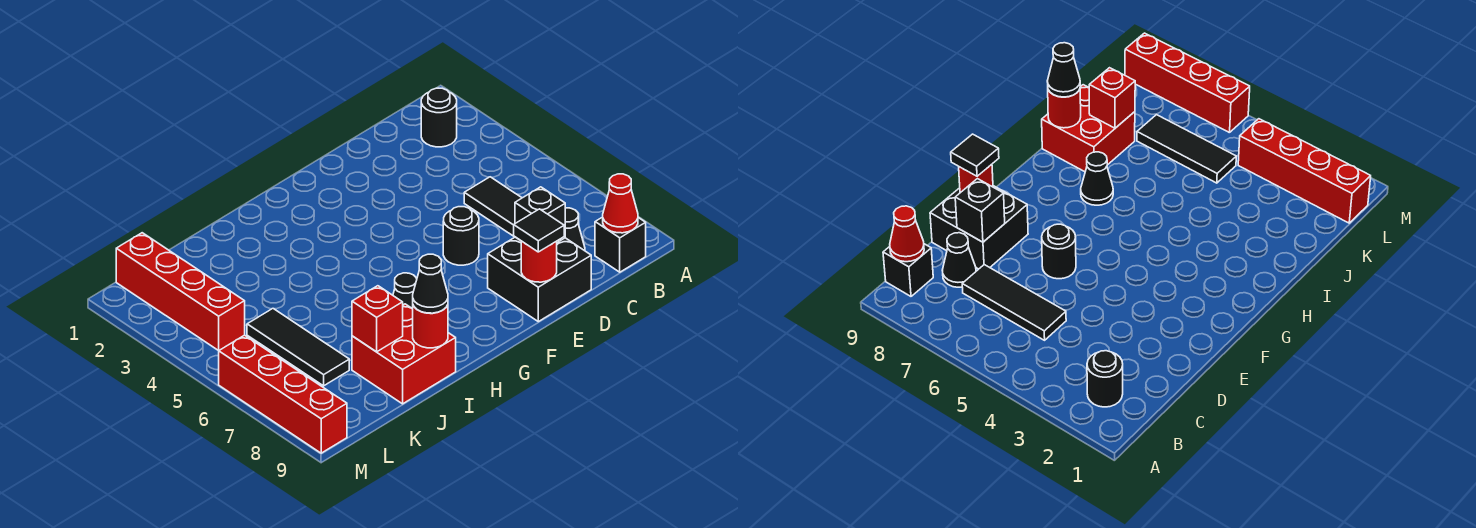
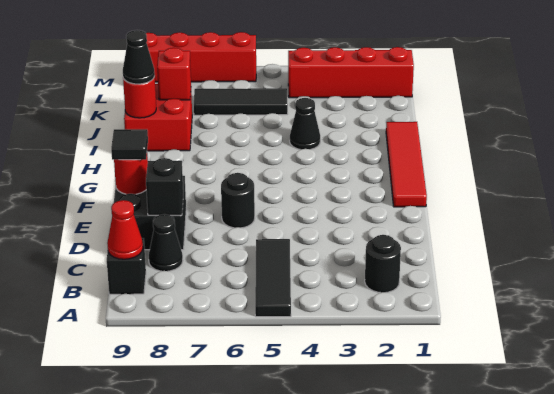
black tile C5:C7 level 1 -> black tile A5:C5 level 1
none -> red tile F1:I1 level 1
black cone H7 level 1 -> black cone I4 level 1

